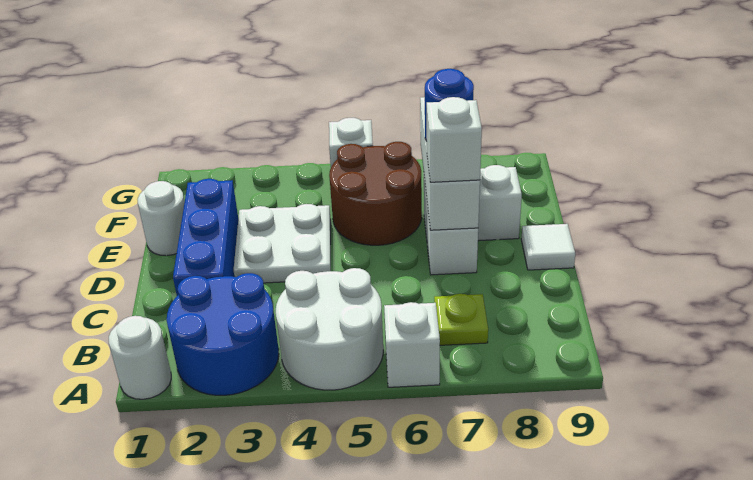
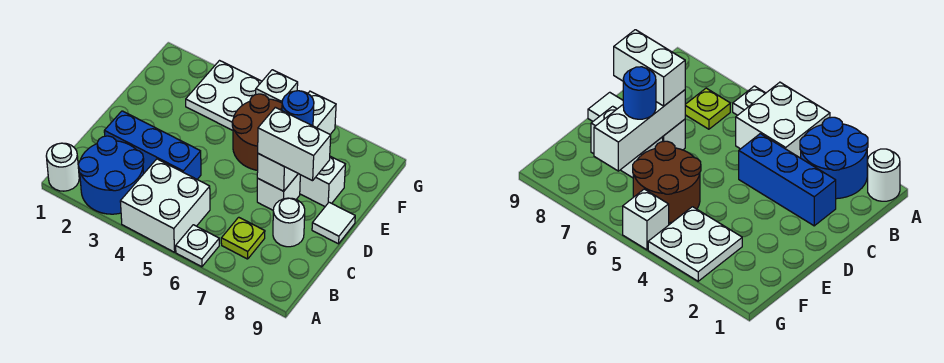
white round brick A4:B5 level 1 -> white brick A4:B5 level 1
white brick A6 level 1 -> white plate A6 level 1
blue brick C2:E2 level 1 -> blue brick C2:C4 level 1
white plate D3:E4 level 1 -> white plate F3:G4 level 1
white brick D7 level 3 -> white brick D7:D8 level 3
white round brick E1 level 1 -> white round brick C8 level 1

